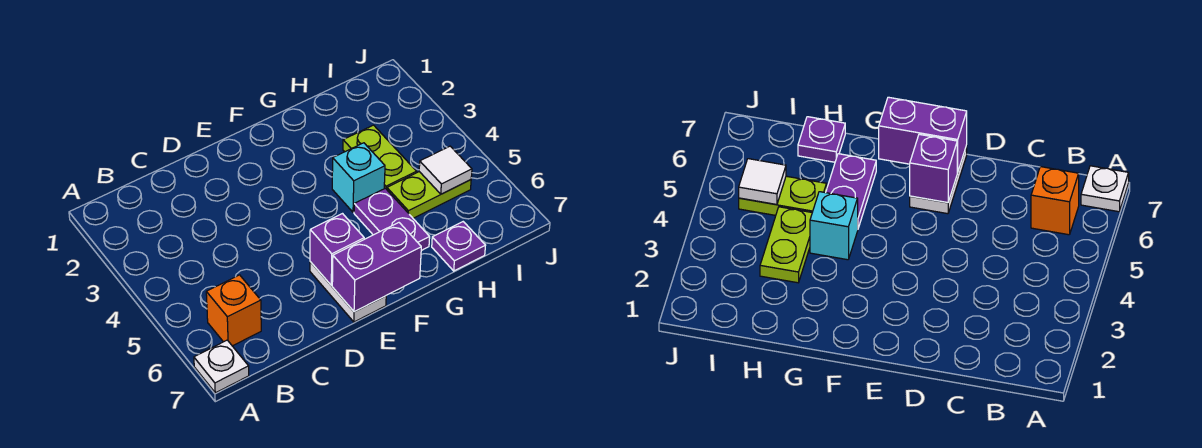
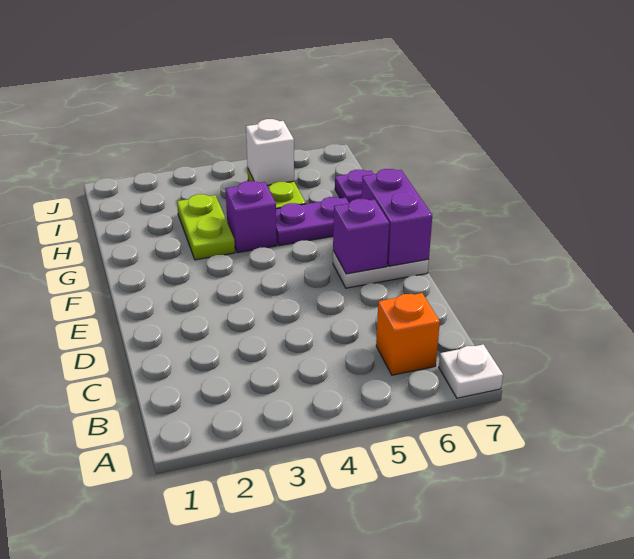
cyan brick G4 level 1 -> purple brick G4 level 1
lime plate H3:H4 level 1 -> lime plate G3:H3 level 1
white tile I5 level 2 -> white brick I5 level 2

